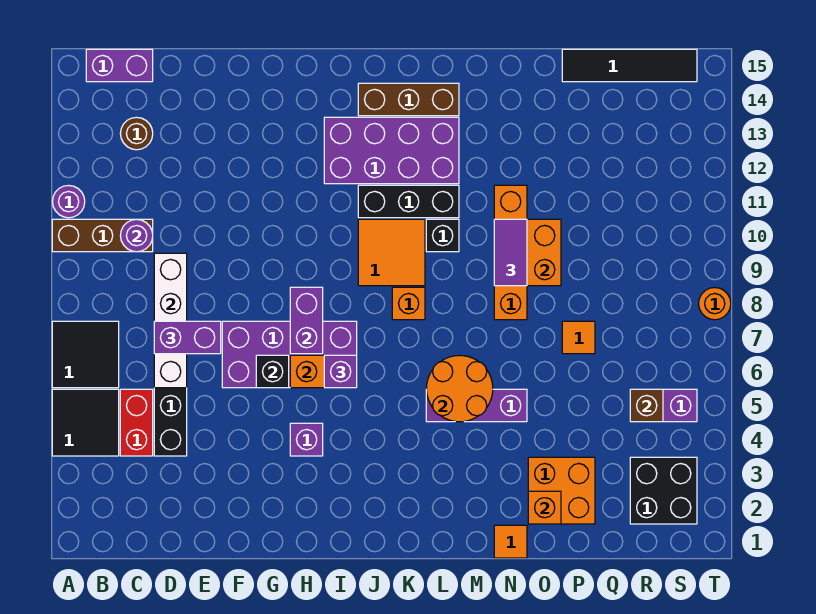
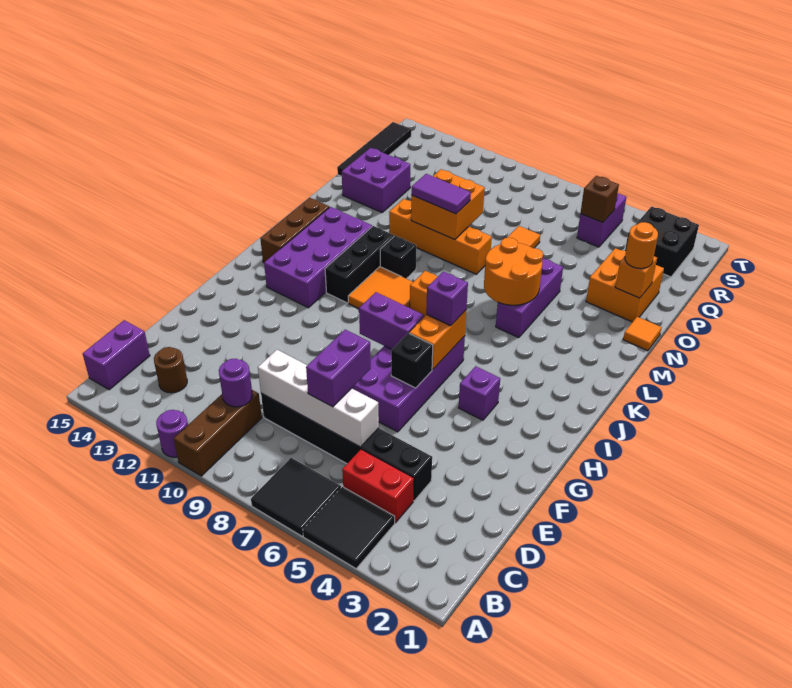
none -> purple brick O13:P14 level 1
orange round brick T8 level 1 -> orange round brick O2 level 3

